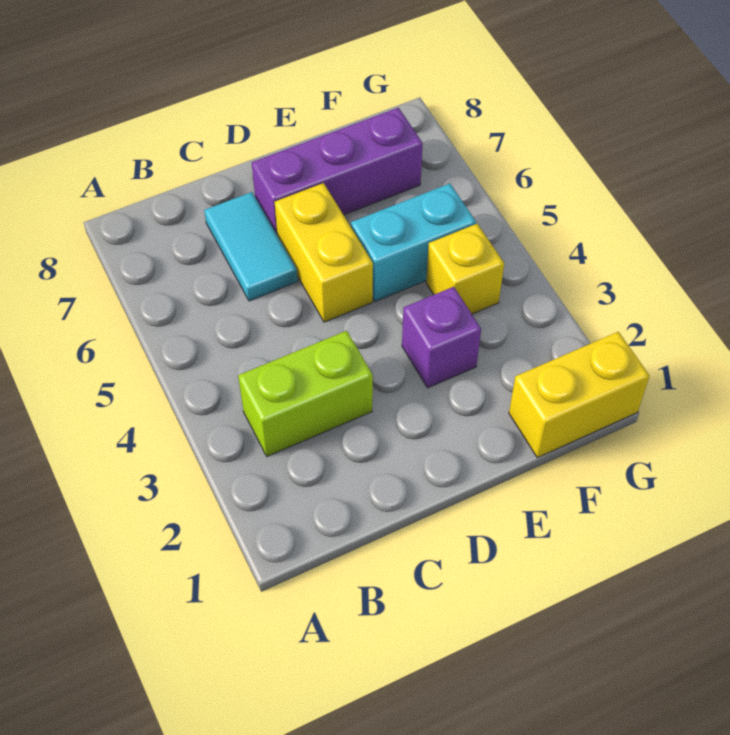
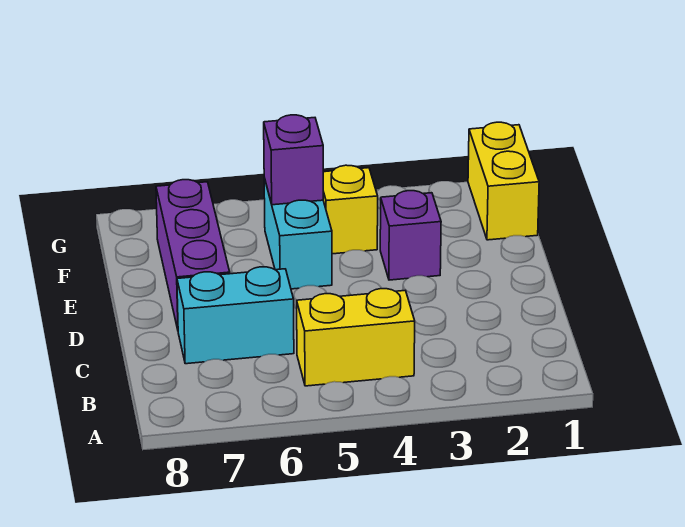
lime brick B3:C3 level 1 -> none
cyan tile C6:C7 level 1 -> cyan brick C6:C7 level 1
yellow brick D5:D6 level 1 -> yellow brick B4:B5 level 1
none -> purple brick F5 level 2

